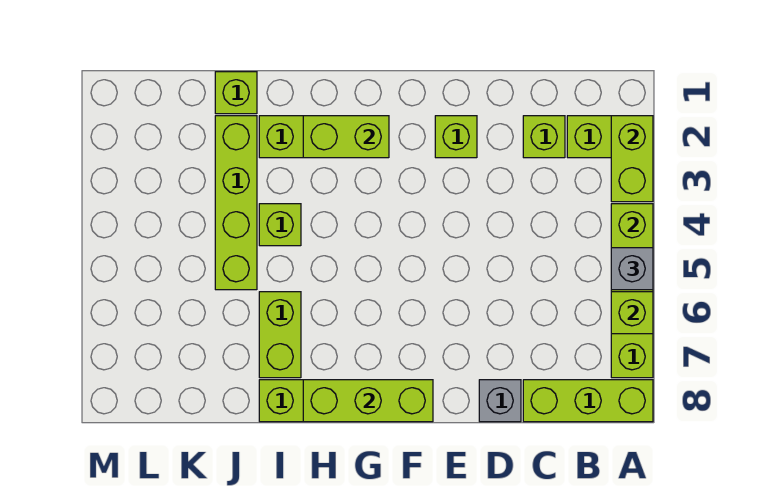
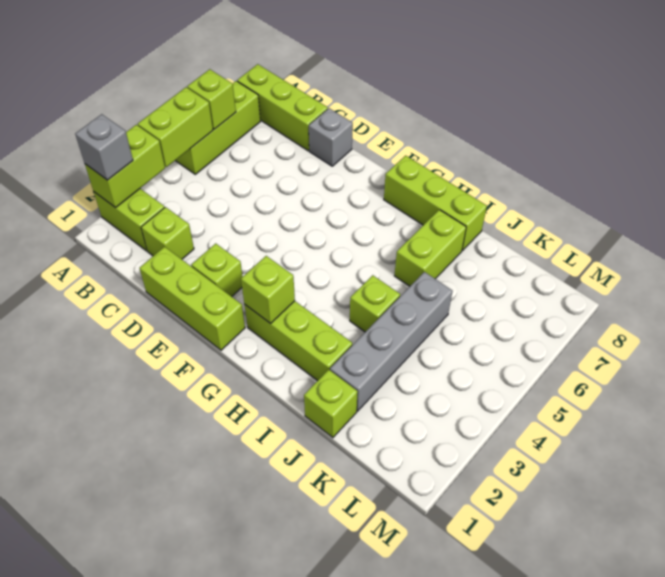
grey brick A5 level 3 -> grey brick A2 level 3
lime brick F8:H8 level 2 -> lime brick D1:F1 level 1
lime brick G2:H2 level 2 -> lime brick G2 level 2
lime brick J2:J5 level 1 -> grey brick J2:J5 level 1

